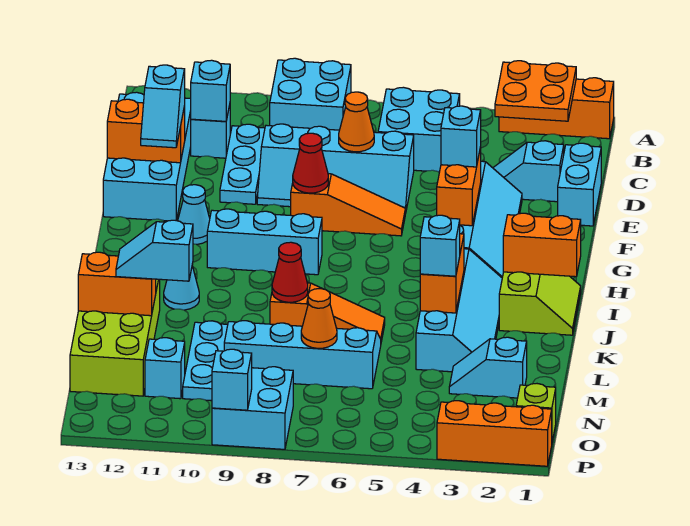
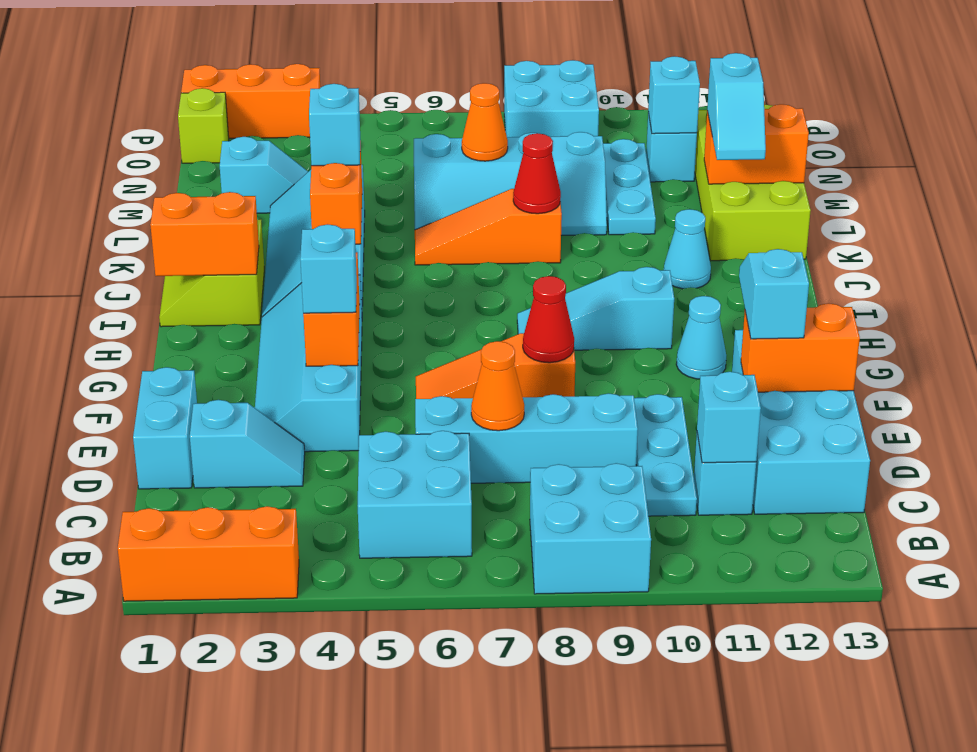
orange plate A2:B3 level 2 -> none
cyan brick H8:H10 level 1 -> cyan slope H8:H10 level 1 top 10
cyan slope L11:L12 level 3 top 11 -> cyan slope K12:L12 level 3 top L
cyan brick P9 level 2 -> cyan brick N11 level 2

